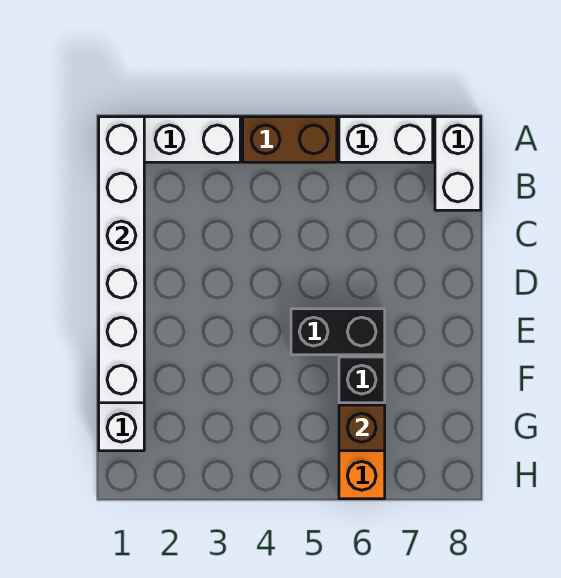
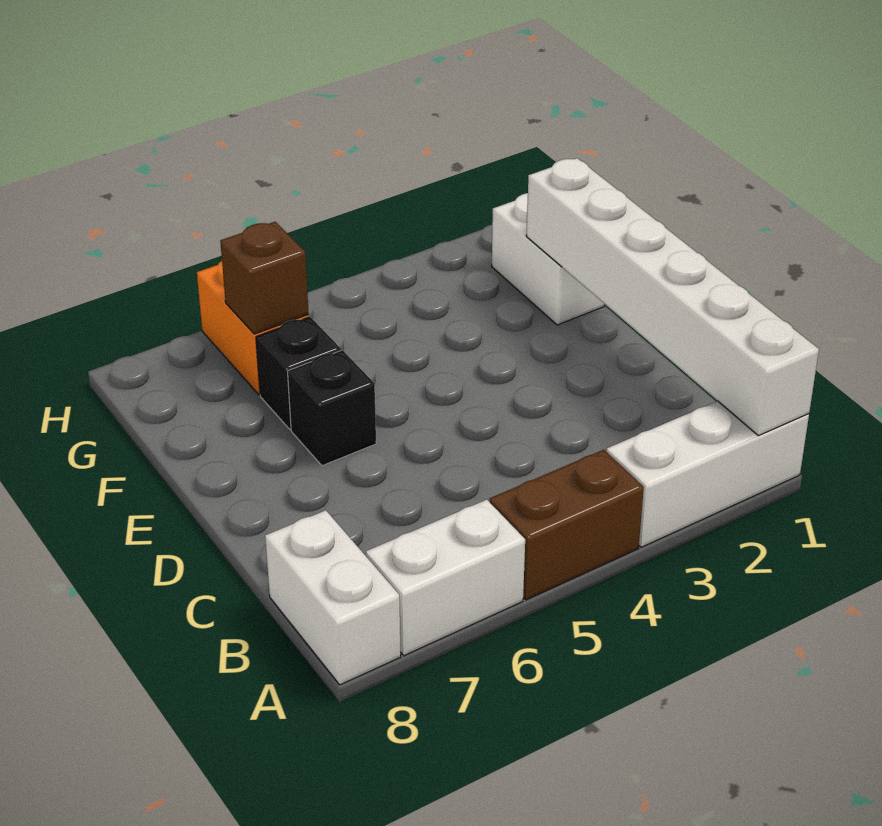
black brick E5:E6 level 1 -> black brick E6 level 1

